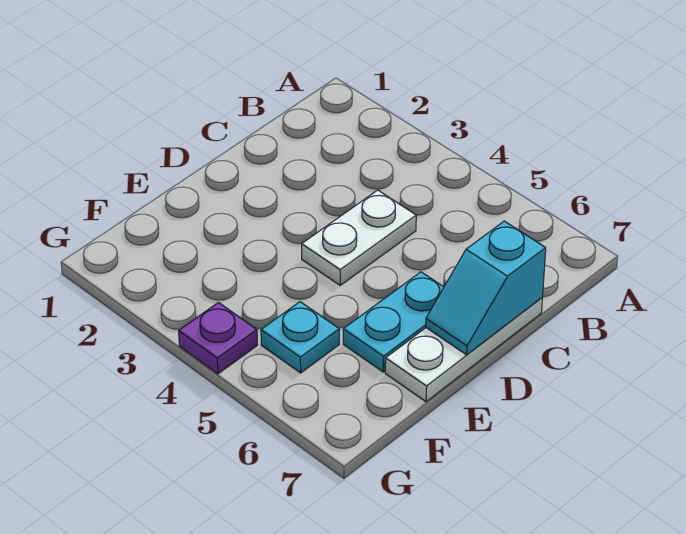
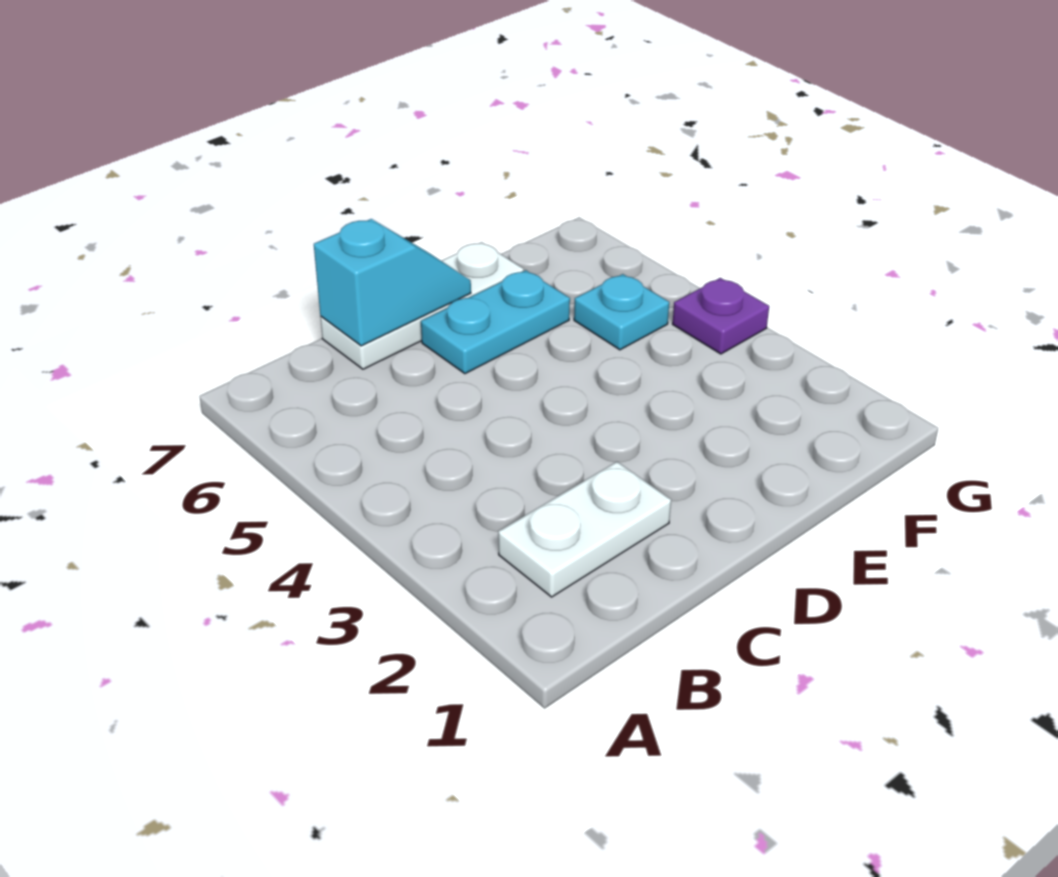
white plate C4:D4 level 1 -> white plate B2:C2 level 1

